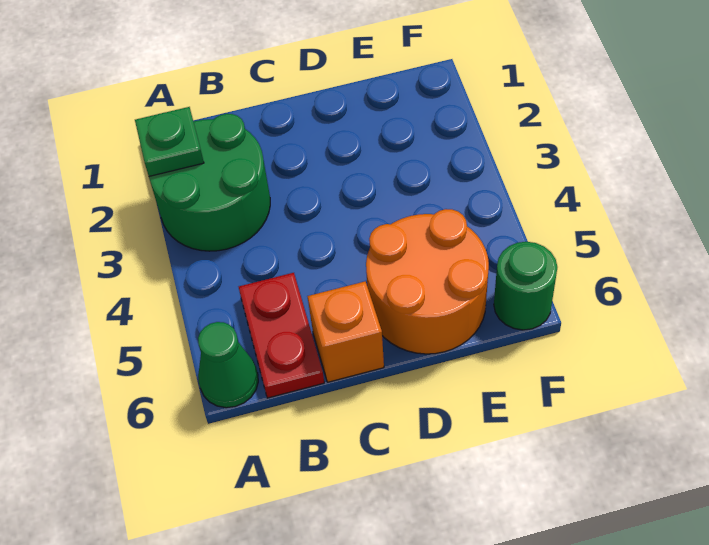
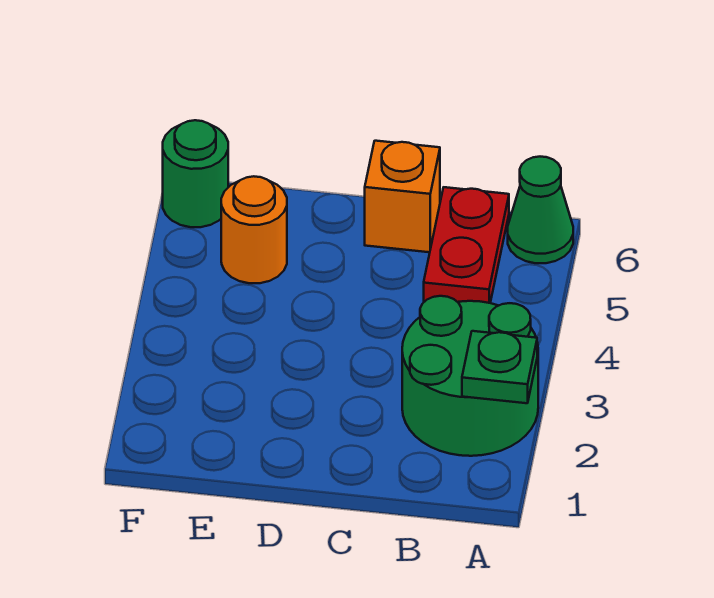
orange round brick D5:E6 level 1 -> orange round brick E5 level 1

